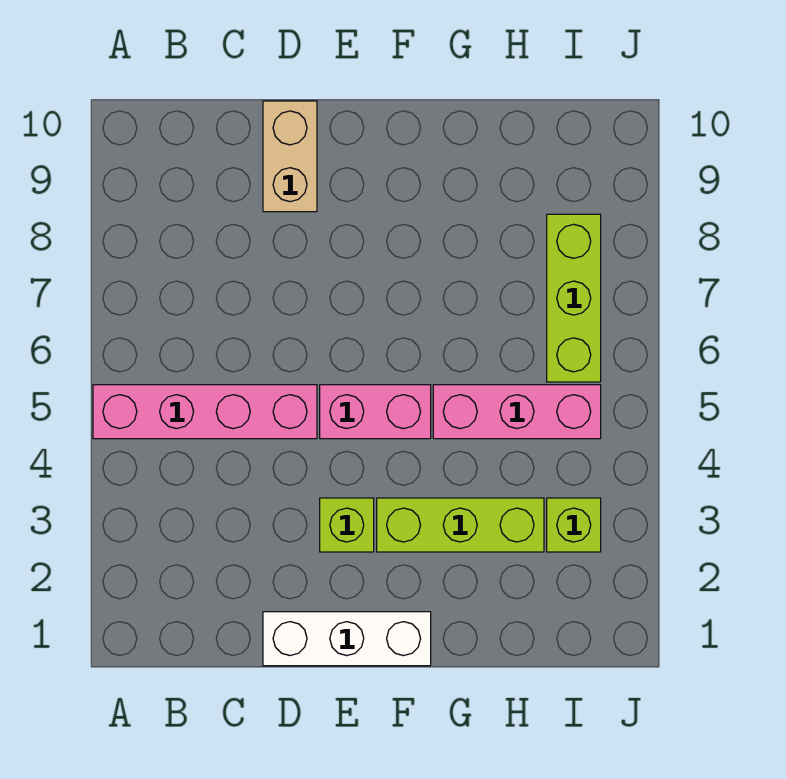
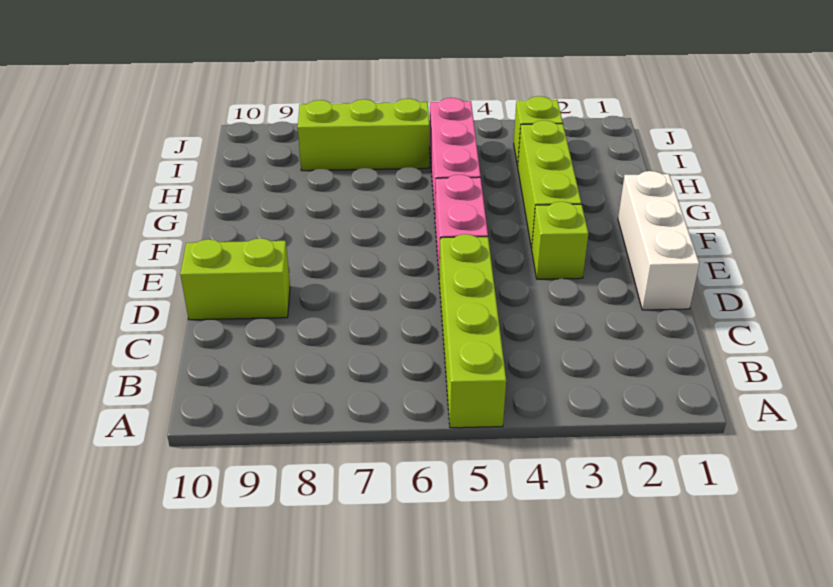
pink brick A5:D5 level 1 -> lime brick A5:D5 level 1
tan brick D9:D10 level 1 -> lime brick D9:D10 level 1

